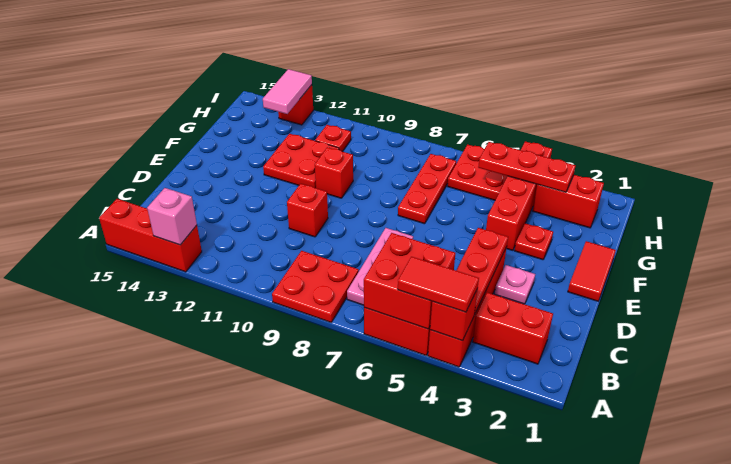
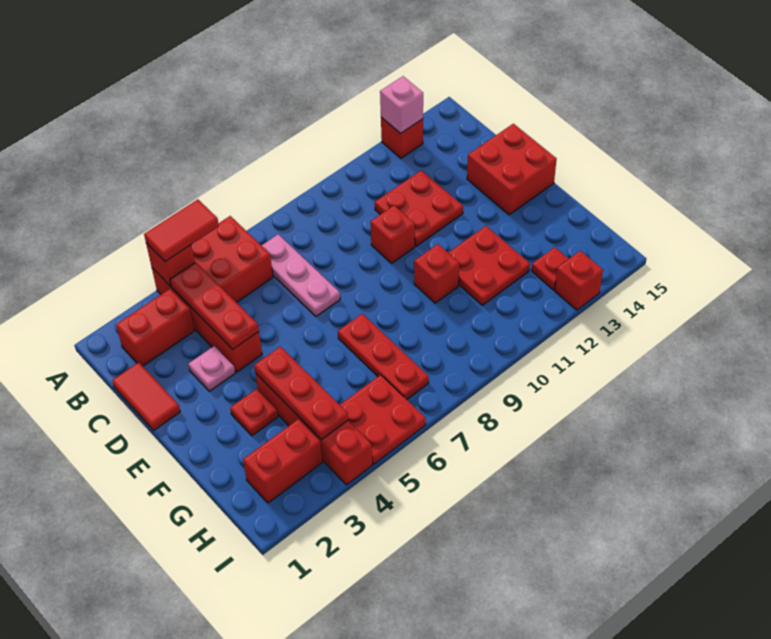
red brick A5:B6 level 2 -> red brick D14:E15 level 1
red plate A8:B9 level 1 -> red plate C11:D12 level 1
red brick A13:A15 level 1 -> red brick A13 level 1
red tile E1:F1 level 1 -> red tile C1:D1 level 1
red plate H3:H5 level 2 -> red plate F4:H4 level 2
red plate H11 level 1 -> red plate H13 level 1
pink tile H13:I13 level 2 -> none

